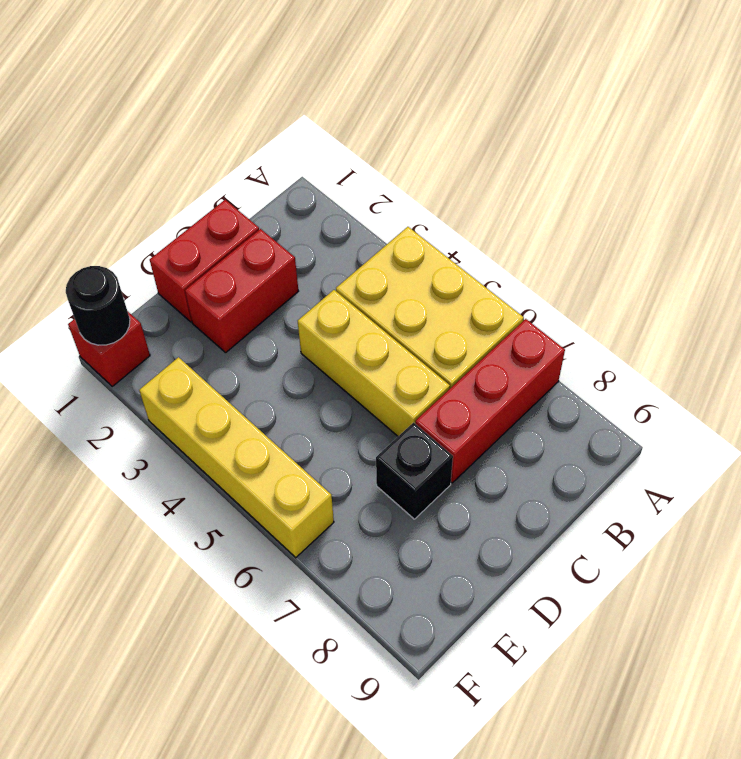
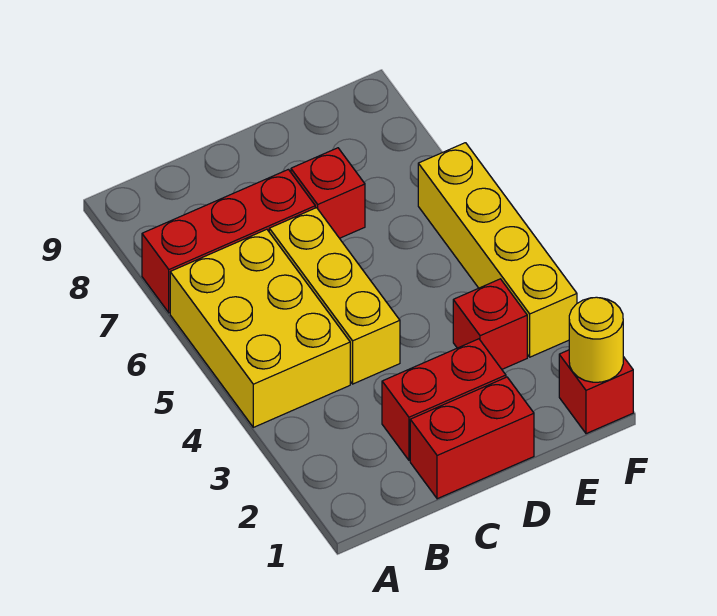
black brick D7 level 1 -> red brick D7 level 1
none -> red brick E3 level 1
black round brick F1 level 2 -> yellow round brick F1 level 2

